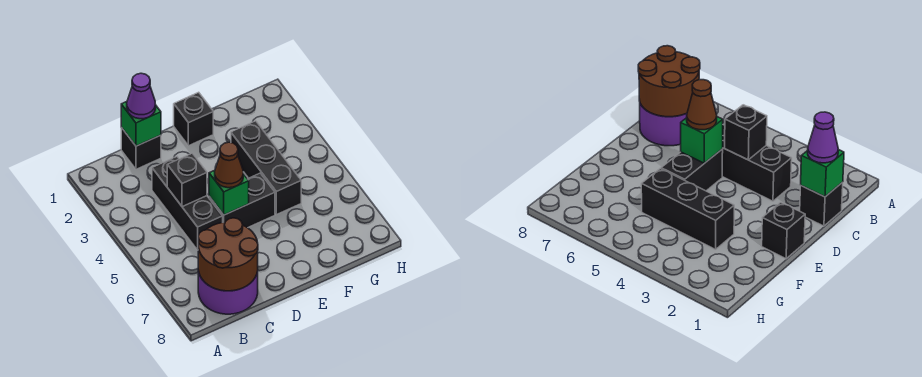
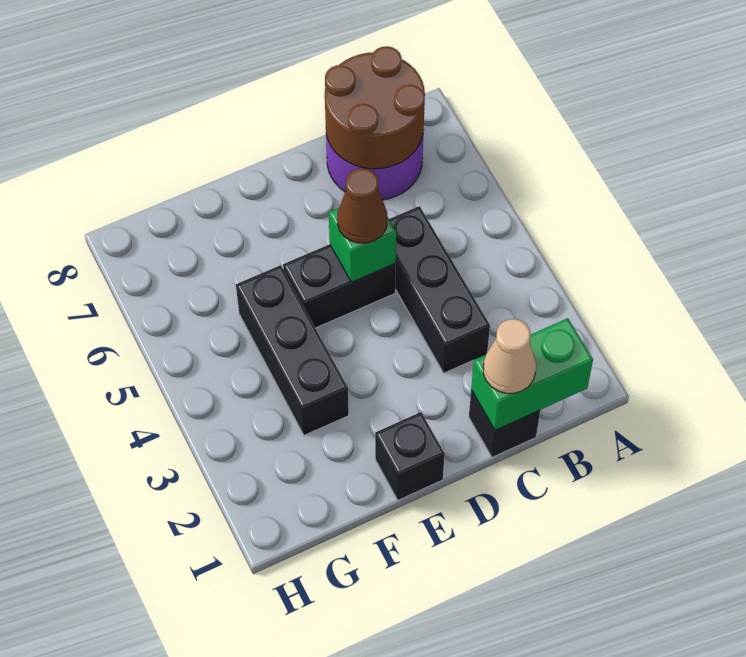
green brick C1 level 2 -> green brick B1:C1 level 2
purple cone C1 level 3 -> tan cone C1 level 3
black brick C4 level 2 -> none

